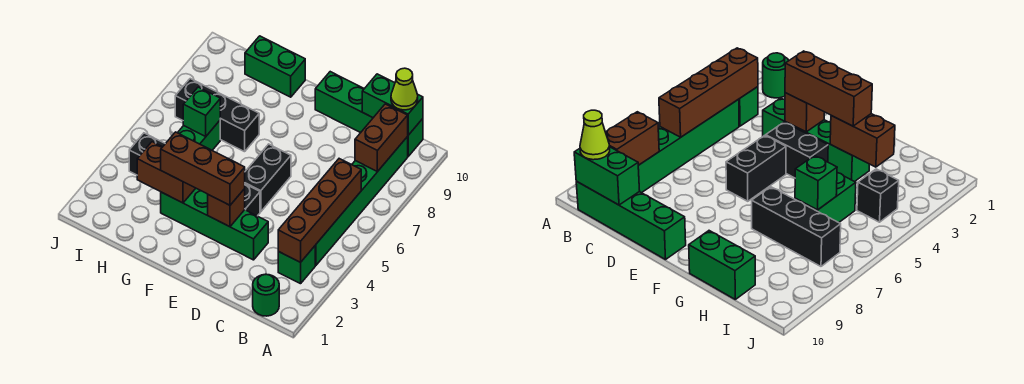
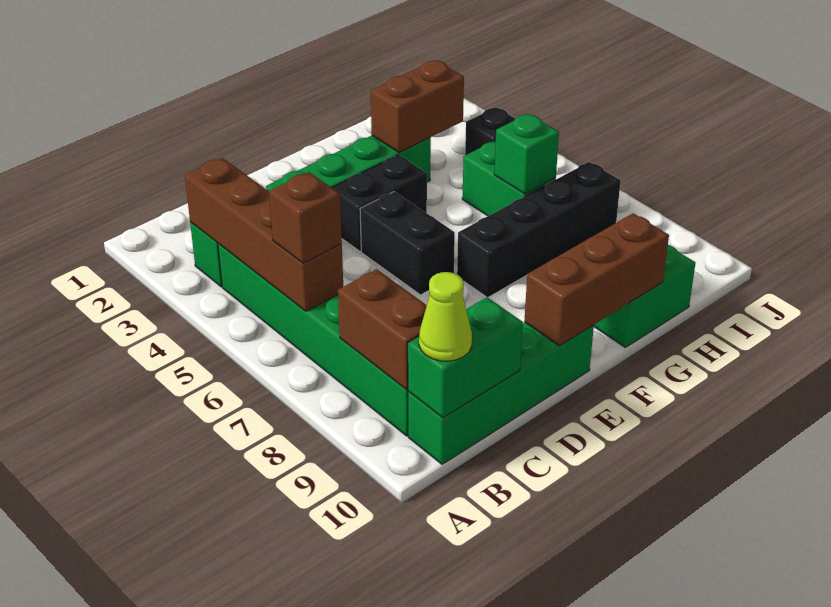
green round brick B1 level 1 -> none
brown brick E3 level 2 -> brown brick B6 level 3
brown brick E3:G3 level 3 -> brown brick E10:G10 level 2
black brick G7:I7 level 1 -> black brick F7:I7 level 1

